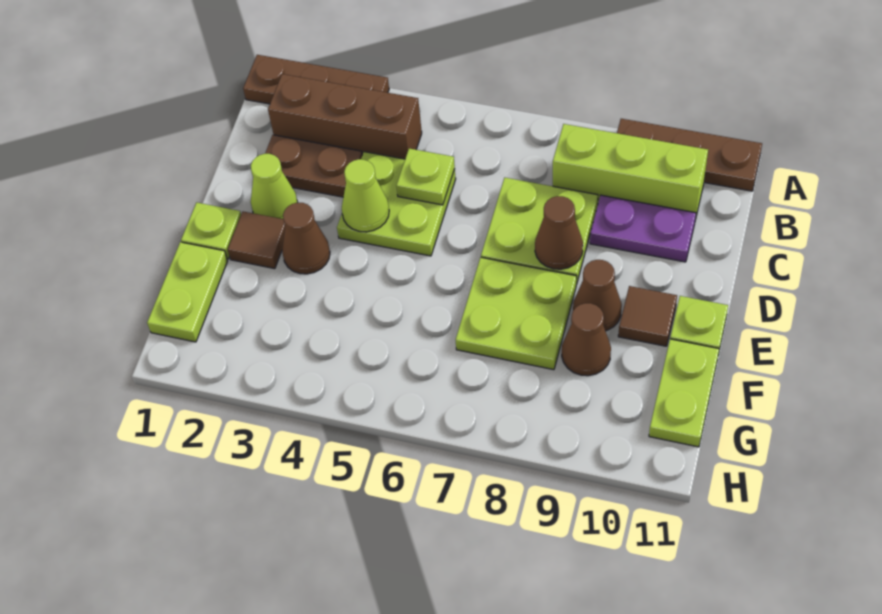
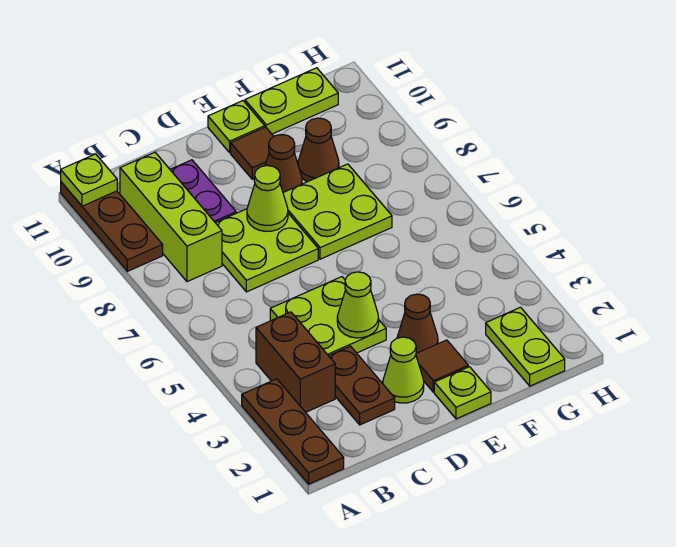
brown brick B2:B4 level 1 -> brown brick B3:B4 level 1
lime plate C5 level 2 -> lime plate A11 level 2
brown cone D8 level 2 -> lime cone D8 level 2
lime plate F1:G1 level 1 -> lime plate G1:G2 level 1

